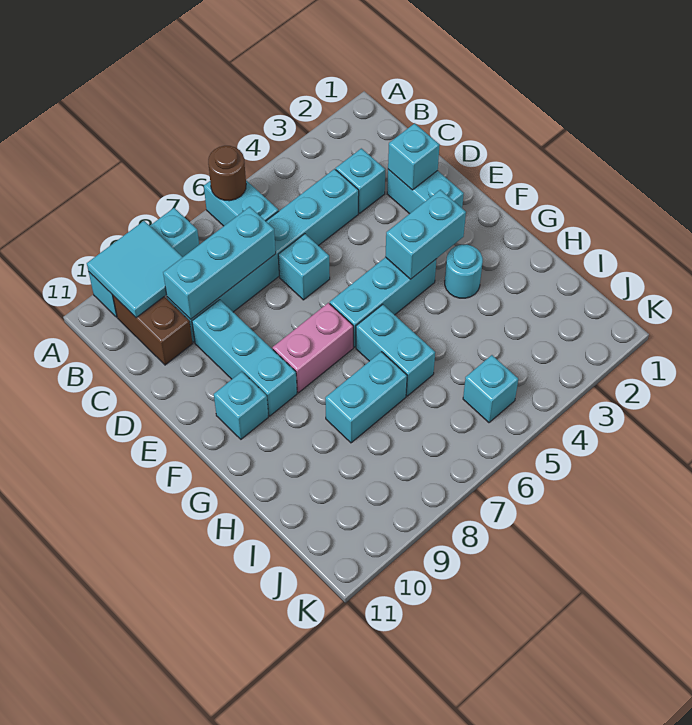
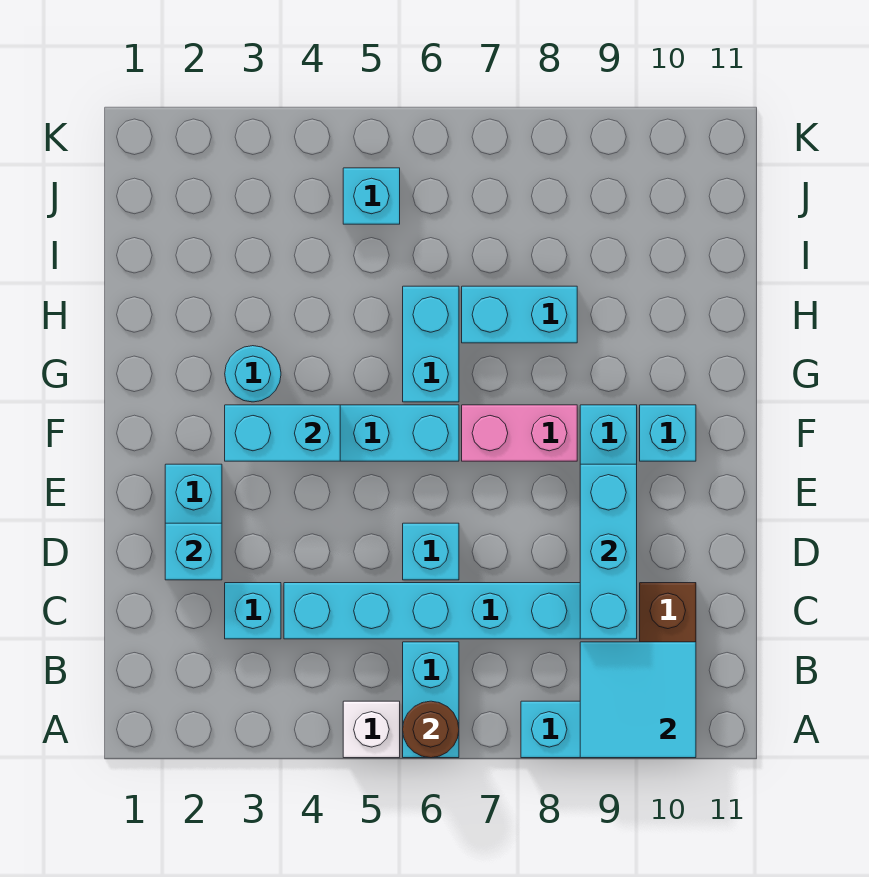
none -> white brick A5 level 1
cyan brick C7:C9 level 2 -> cyan brick C9:E9 level 2

